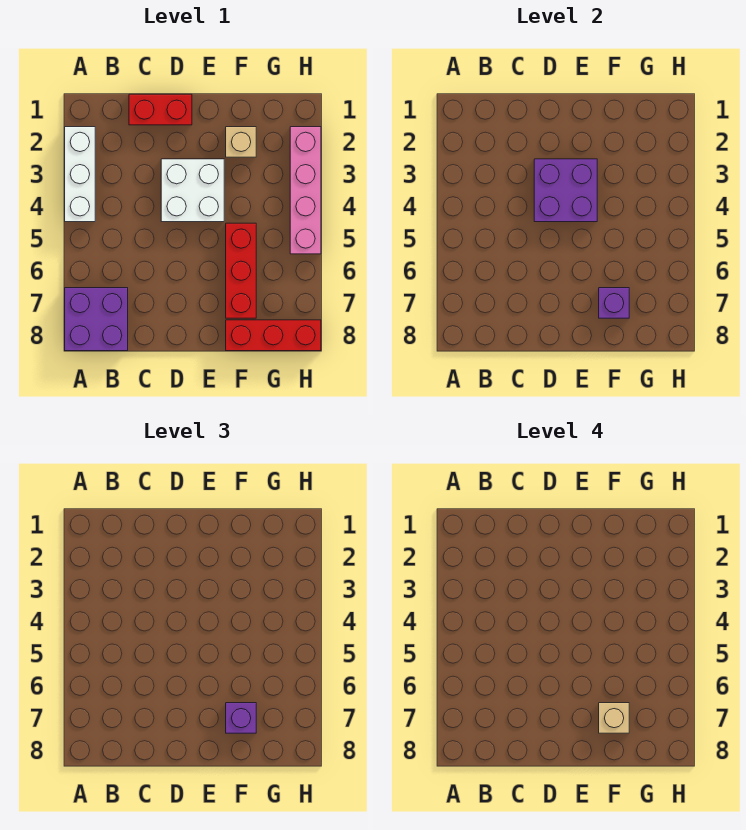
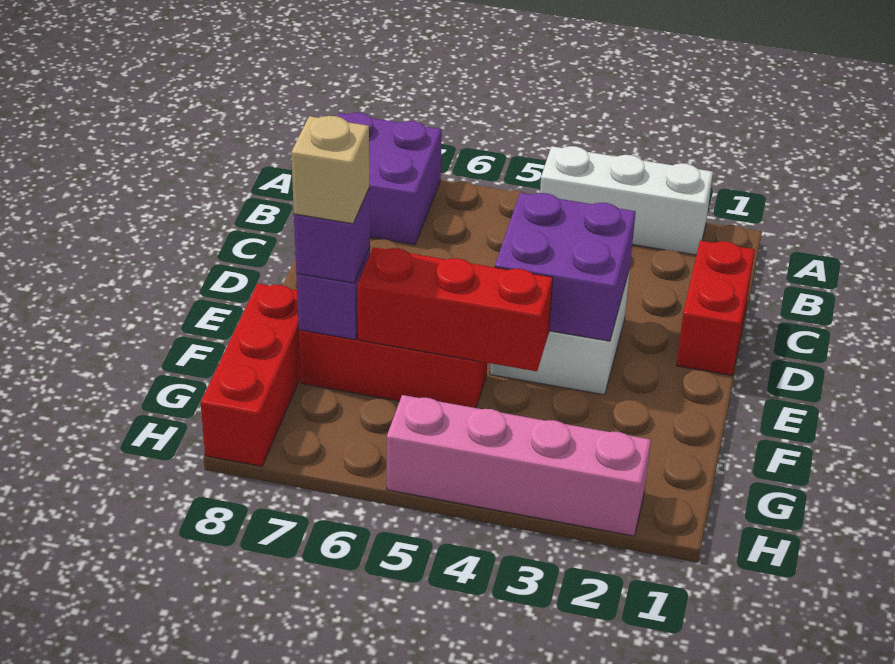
tan brick F2 level 1 -> none
none -> red brick F4:F6 level 2

